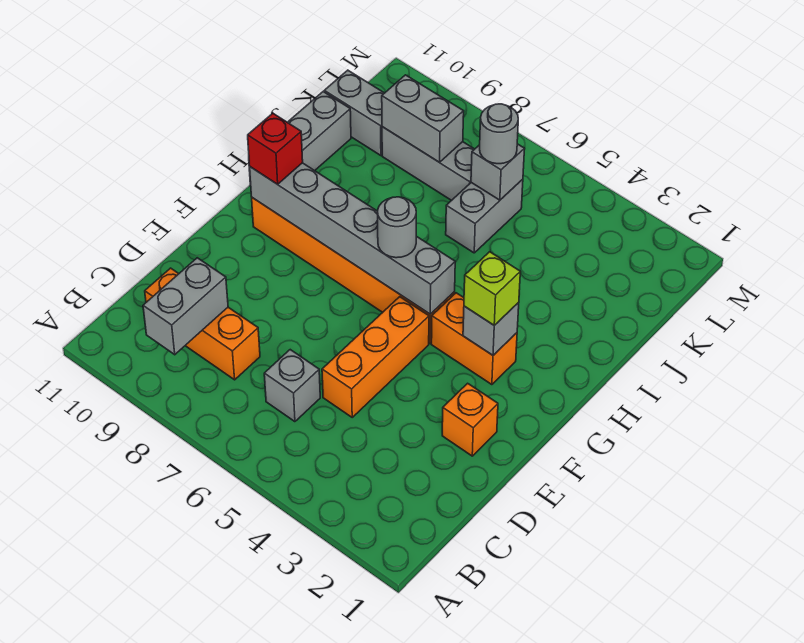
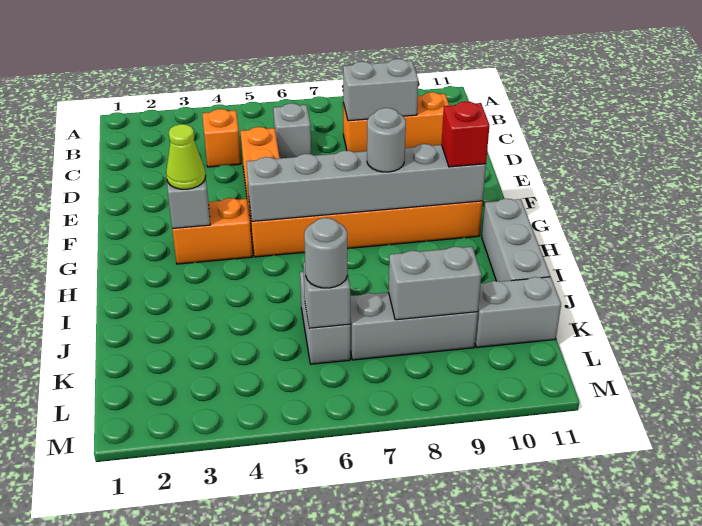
grey brick B9:C9 level 2 -> grey brick C8:C9 level 2
orange brick E2 level 1 -> orange brick C4 level 1
lime brick G3 level 3 -> lime cone G3 level 3
grey round brick G6 level 3 -> grey round brick G8 level 3

